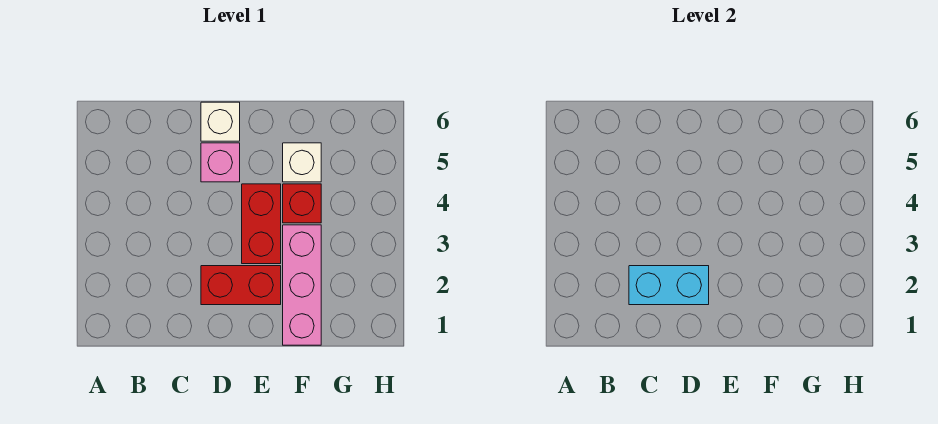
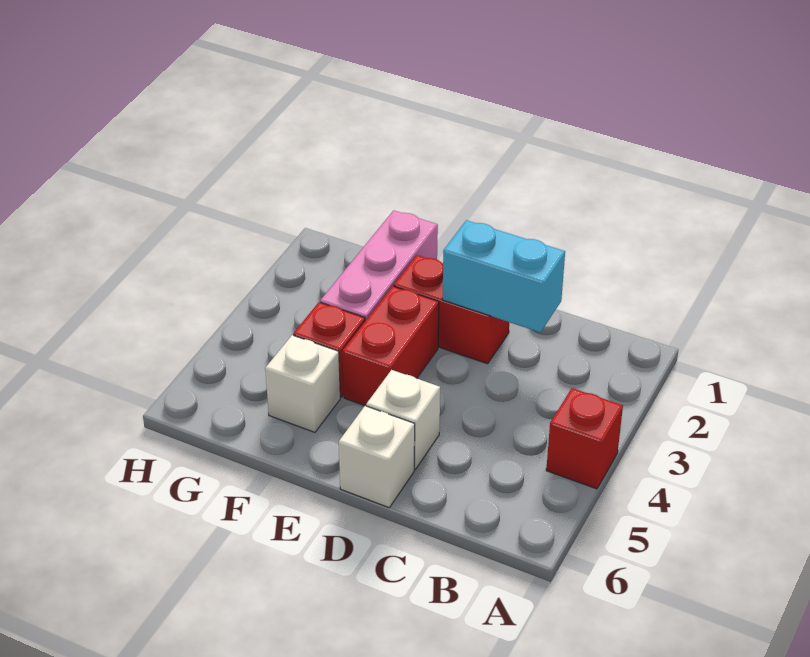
none -> red brick A4 level 1
pink brick D5 level 1 -> white brick D5 level 1

